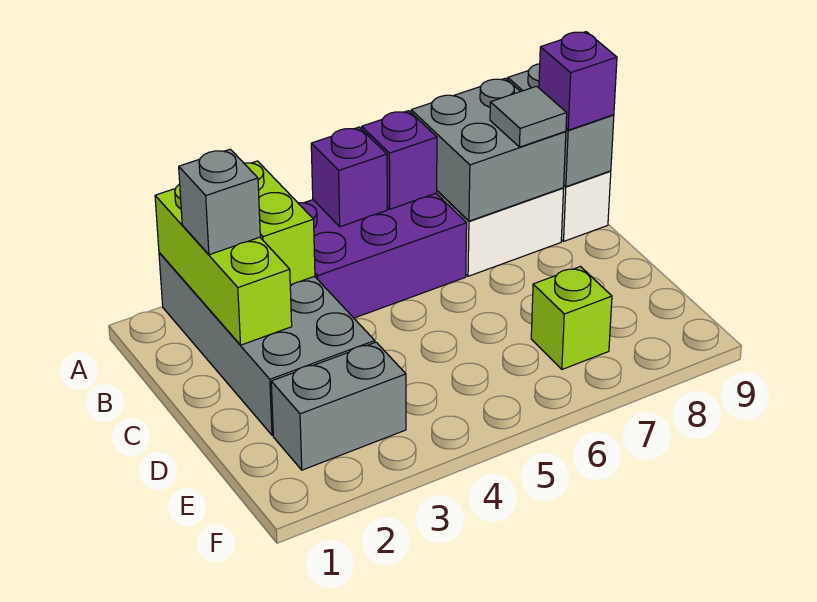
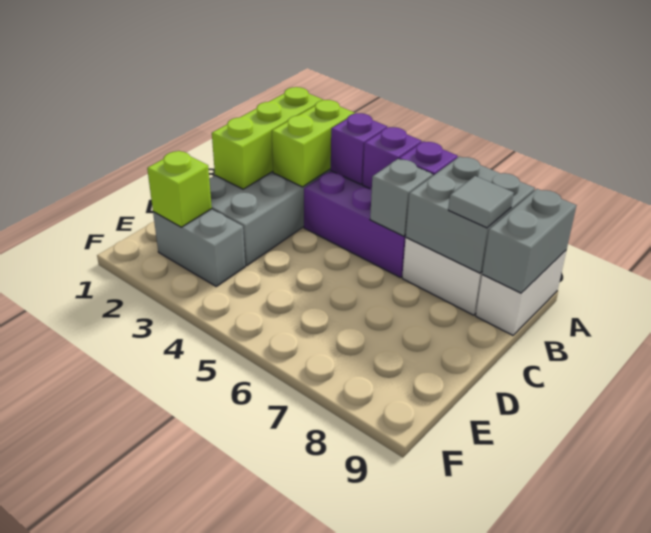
grey brick B2 level 3 -> grey brick B6 level 2
purple brick B9 level 3 -> purple brick A4 level 2
lime brick E7 level 1 -> lime brick E2 level 2

